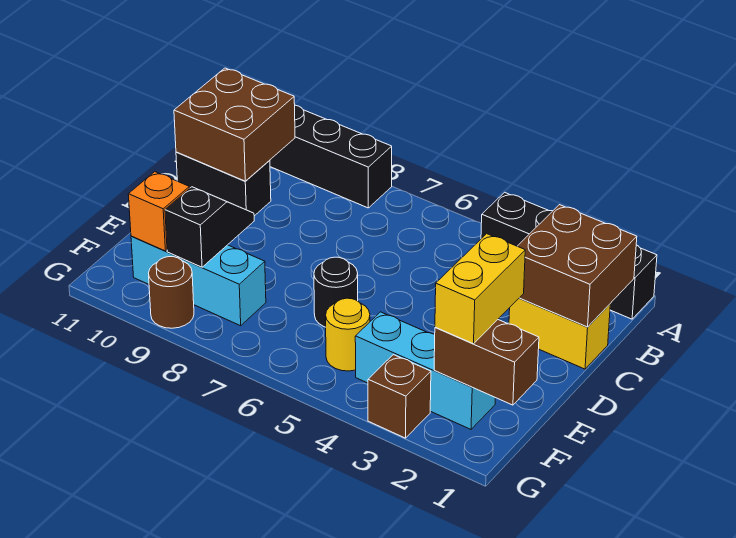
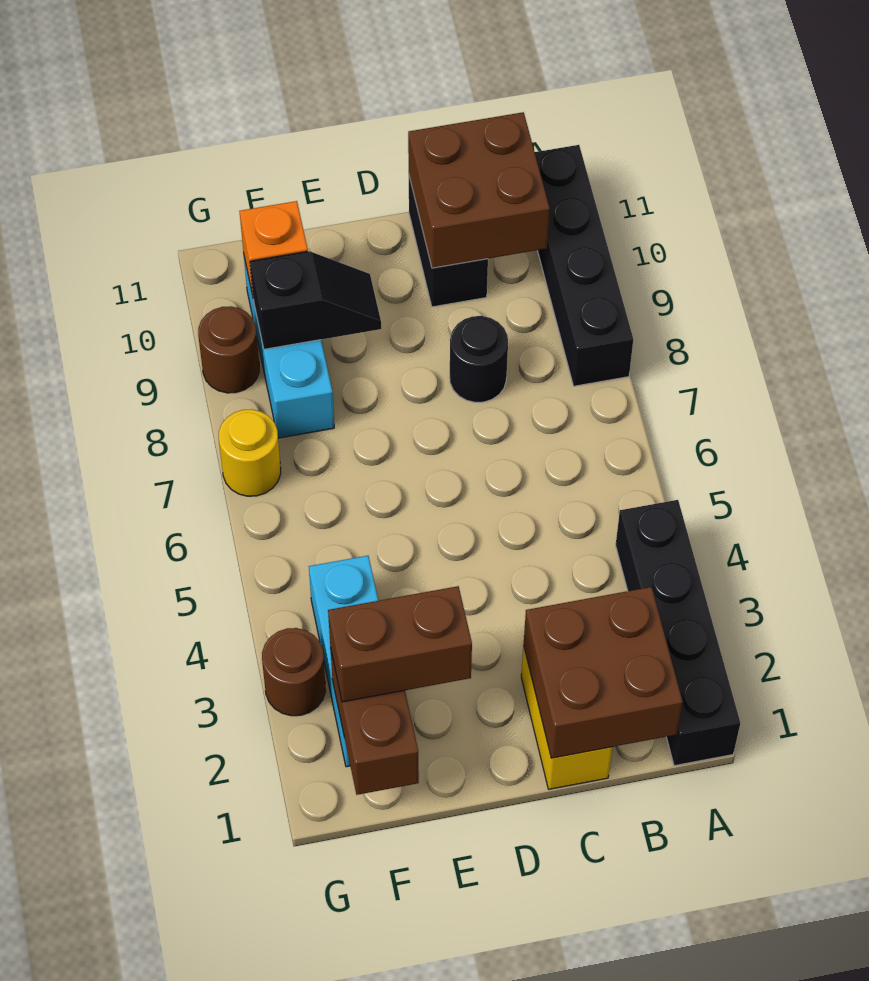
yellow brick E2:F2 level 3 -> brown brick E2:F2 level 3
black round brick E6 level 1 -> black round brick C8 level 1
yellow round brick F5 level 1 -> yellow round brick G7 level 1
brown brick G3 level 1 -> brown round brick G3 level 1

